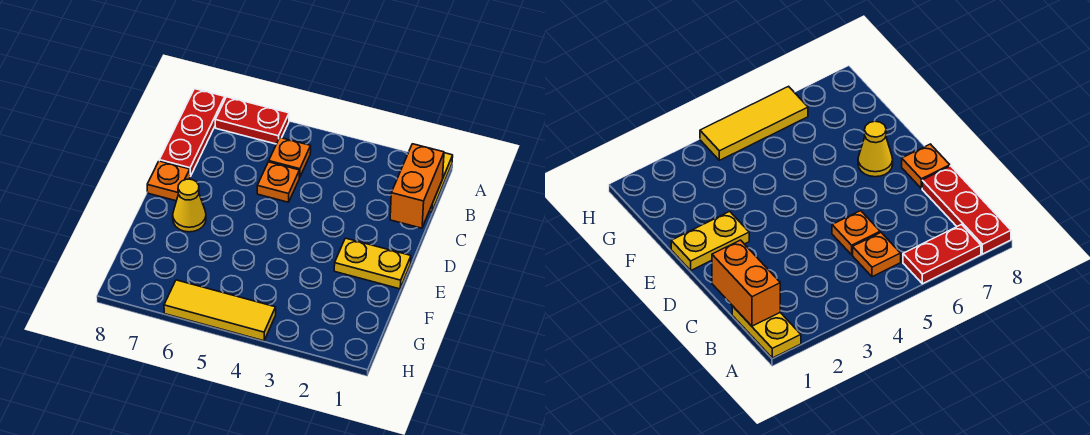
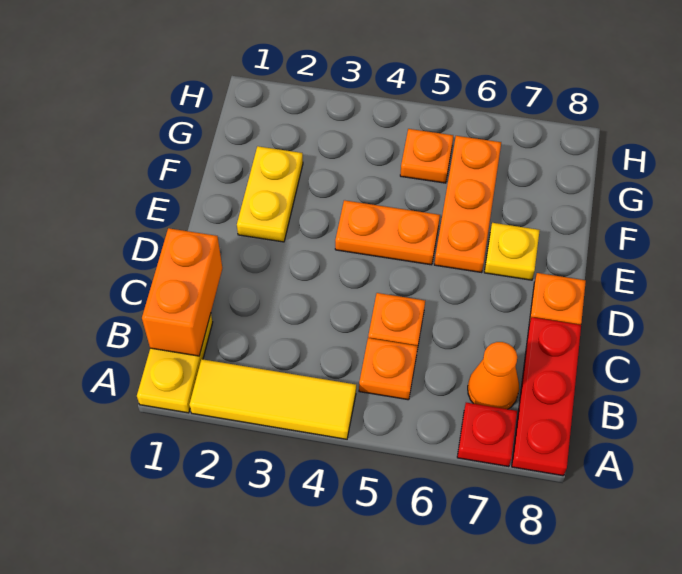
red plate A6:A7 level 1 -> red plate A7 level 1
none -> orange cone B7 level 1
yellow plate E1:E2 level 1 -> yellow plate E2:F2 level 1
none -> orange plate E4:E5 level 1
none -> orange plate E6:G6 level 1
yellow cone E7 level 1 -> yellow plate E7 level 1
none -> orange plate G5 level 1
yellow tile H4:H6 level 1 -> yellow tile A2:A4 level 1

